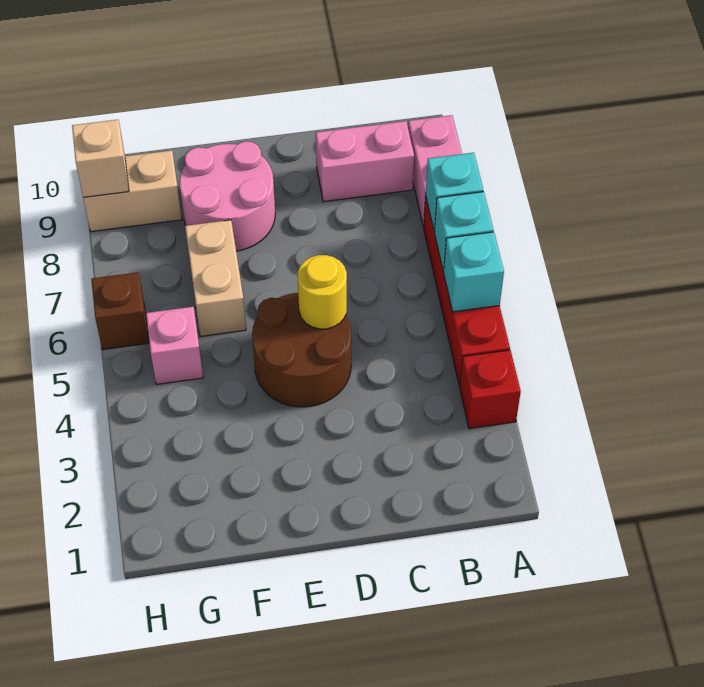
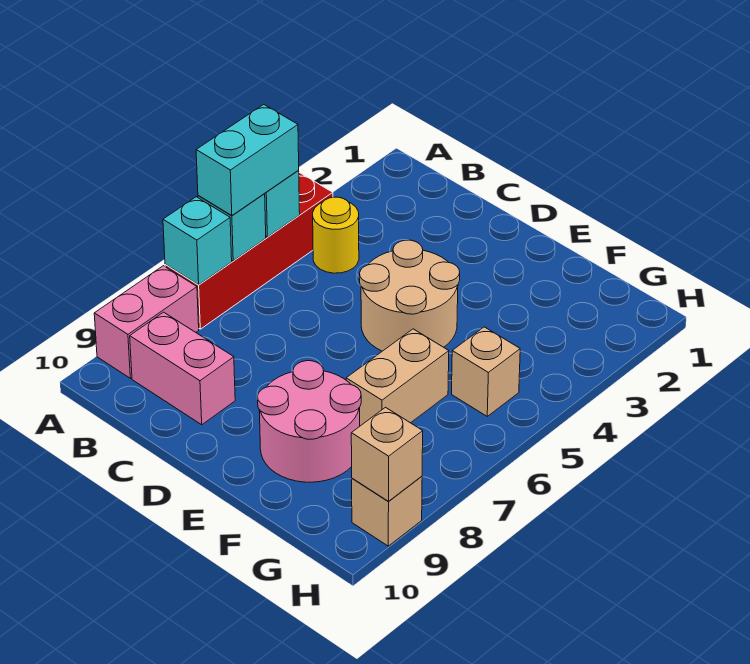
red brick A3 level 1 -> none
none -> cyan brick A5:A6 level 3
brown round brick D4:E5 level 1 -> tan round brick D4:E5 level 1
yellow round brick D5 level 2 -> yellow round brick B4 level 1
pink brick G5 level 1 -> tan brick G5 level 1
tan brick G9:H9 level 1 -> tan brick H9 level 1
brown brick H6 level 1 -> none

